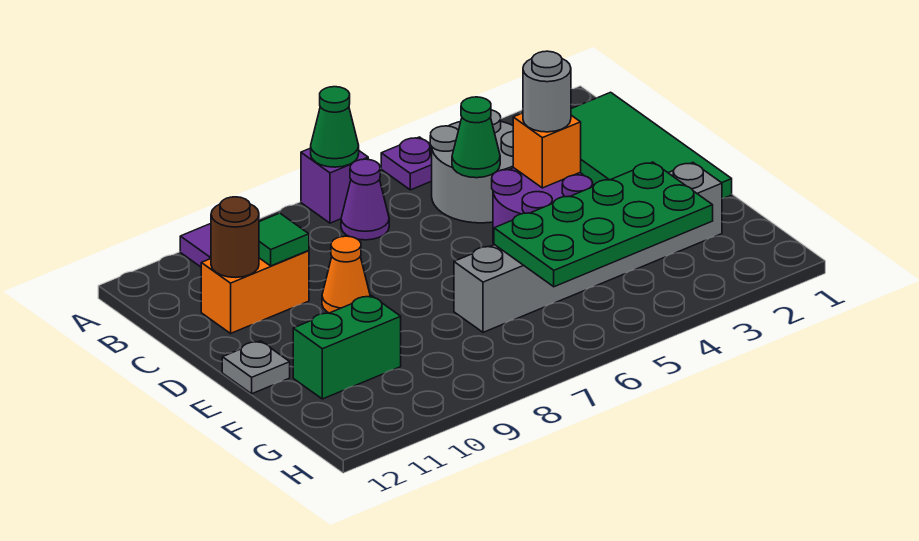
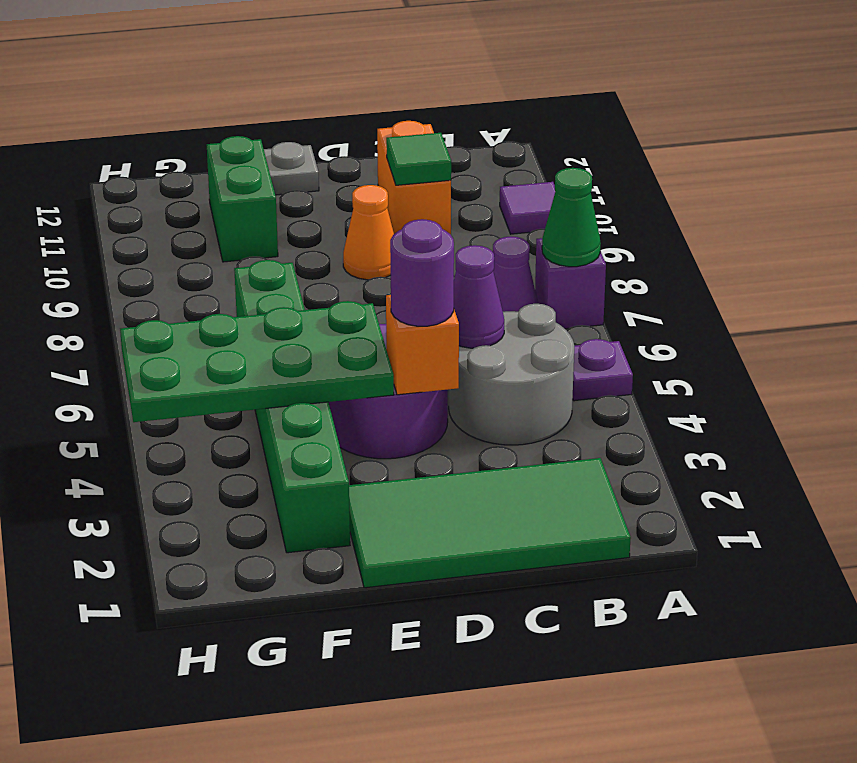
green cone C5 level 2 -> purple cone C5 level 2
brown round brick C11 level 2 -> none
grey round brick D4 level 3 -> purple round brick D4 level 3
grey brick F2:F7 level 1 -> green brick F2:F7 level 1
green plate F3:G6 level 2 -> green plate E4:H5 level 2

